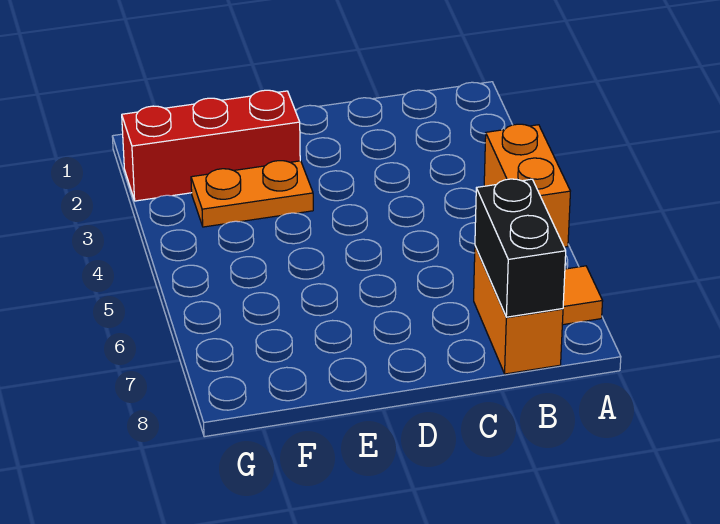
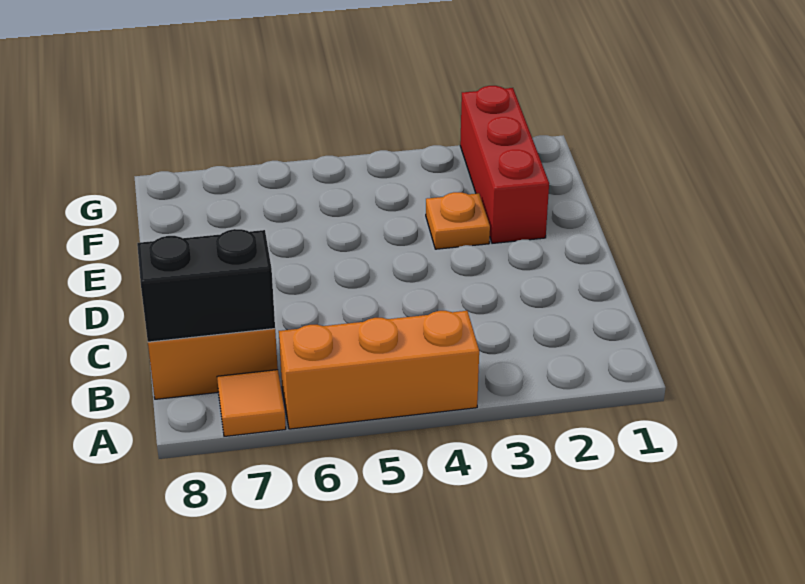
orange brick A4:A5 level 1 -> orange brick A4:A6 level 1
orange plate E3:F3 level 1 -> orange plate E3 level 1

